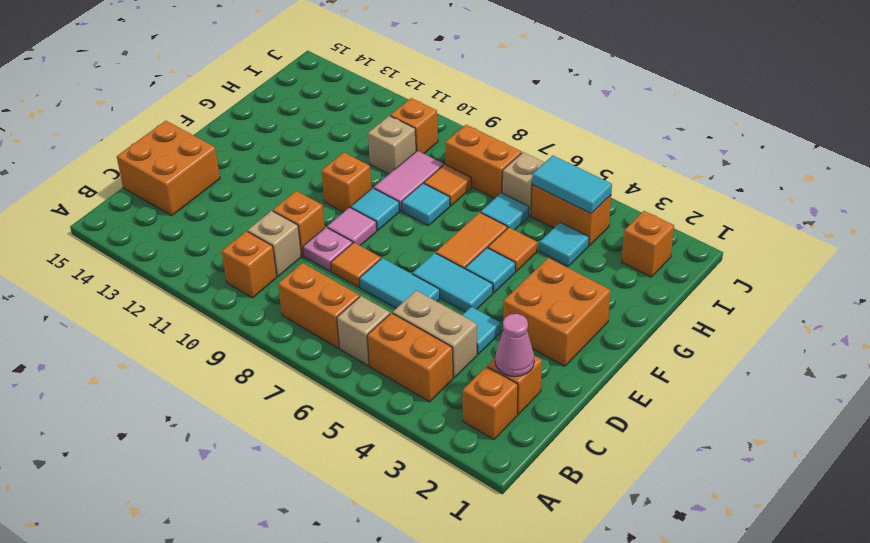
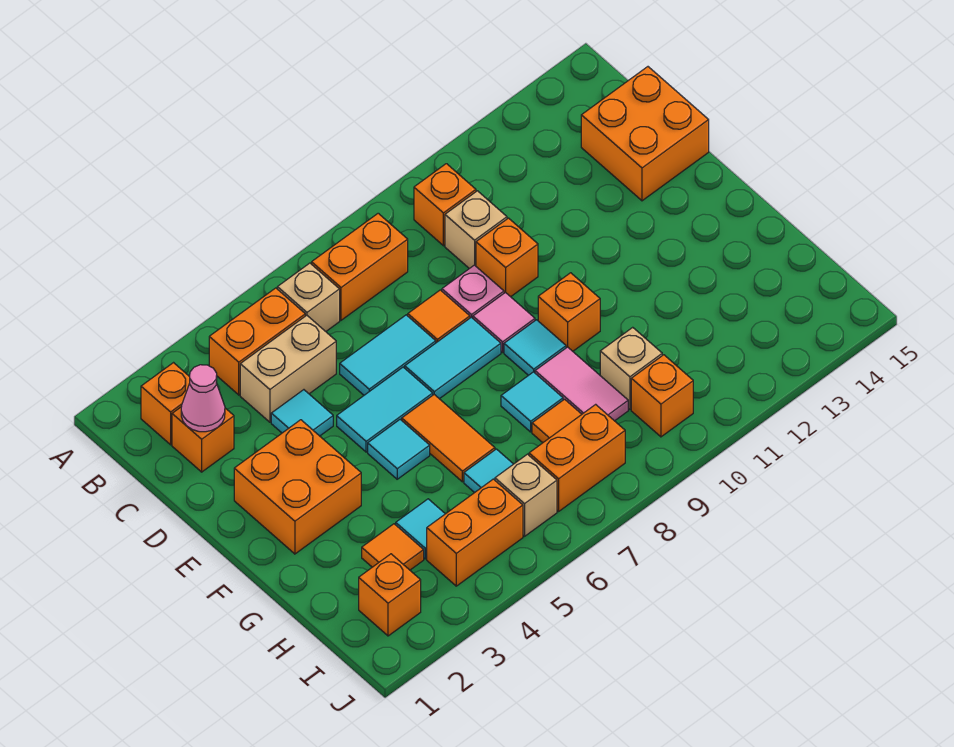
orange tile G5 level 1 -> orange tile H3 level 1
cyan tile I4:I5 level 2 -> cyan tile E7:E8 level 1

